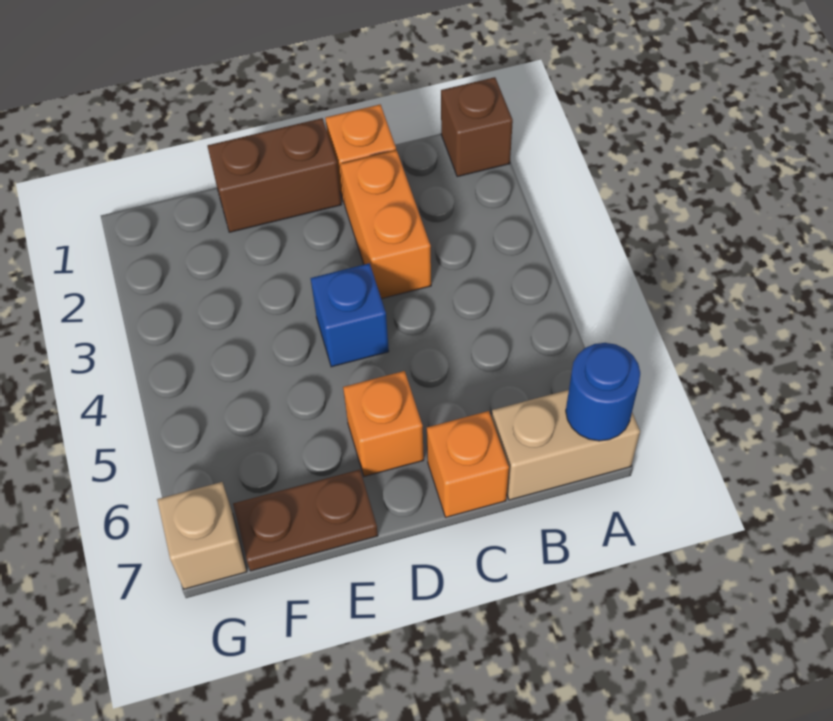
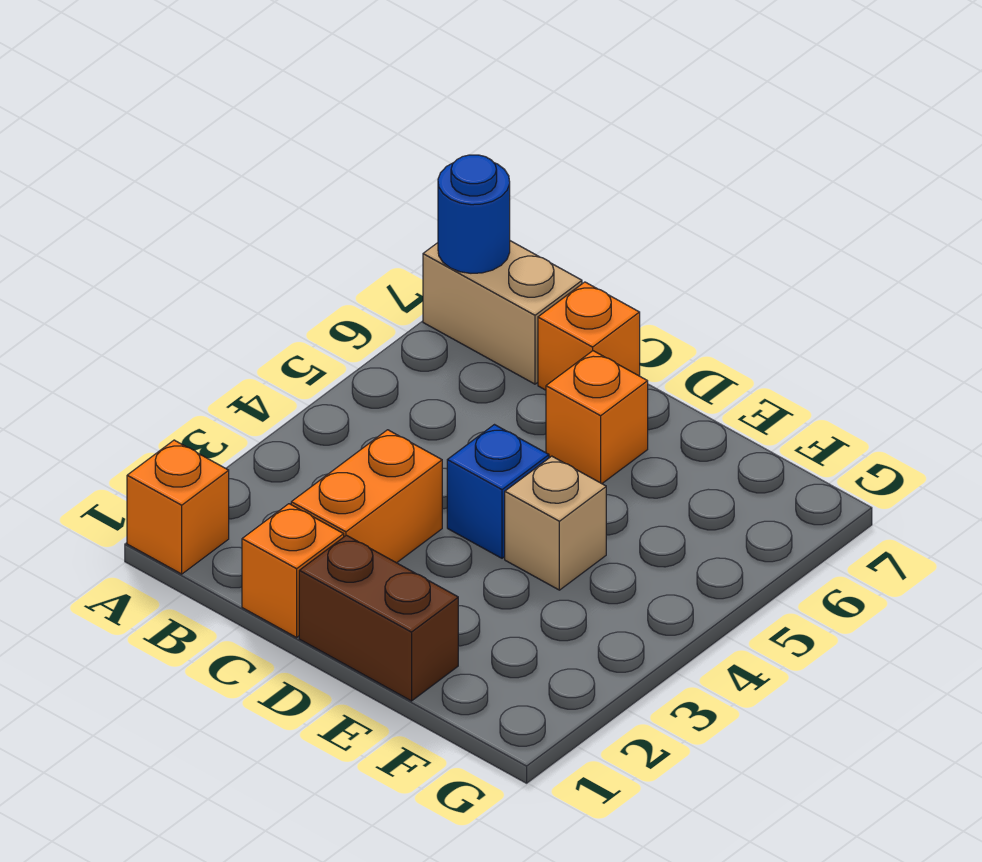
brown brick A1 level 1 -> orange brick A1 level 1
brown plate E7:F7 level 1 -> none
tan brick G7 level 1 -> tan brick E4 level 1

